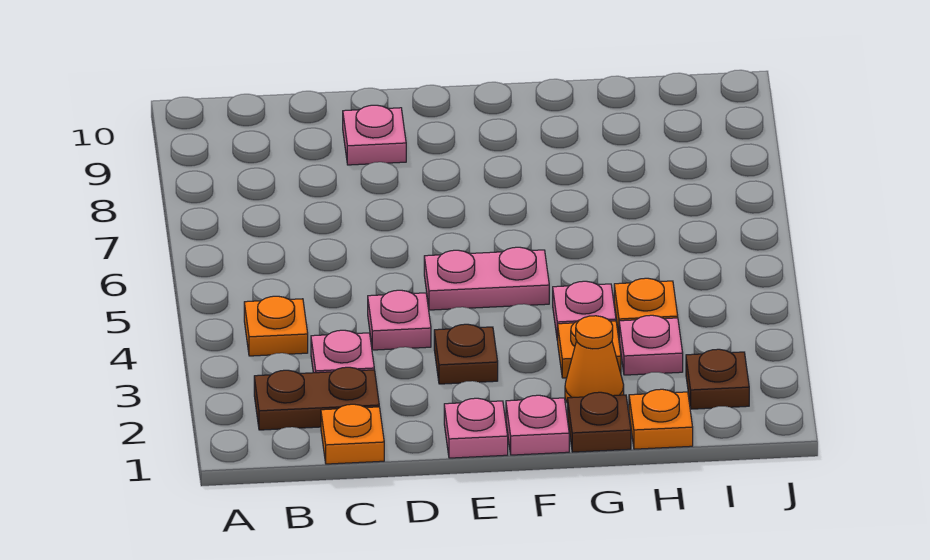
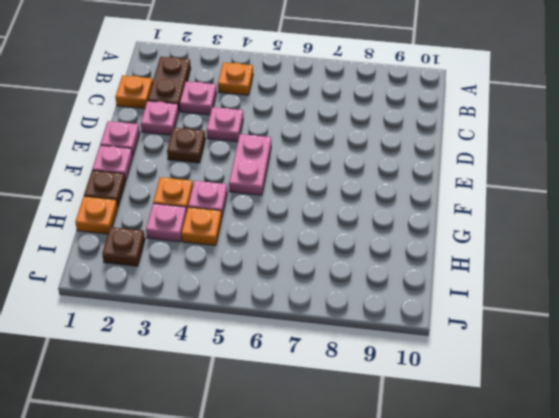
pink plate D9 level 1 -> pink plate D2 level 1
orange cone G2 level 1 -> none

